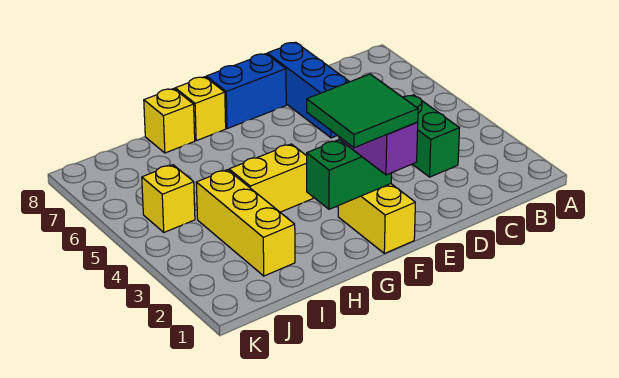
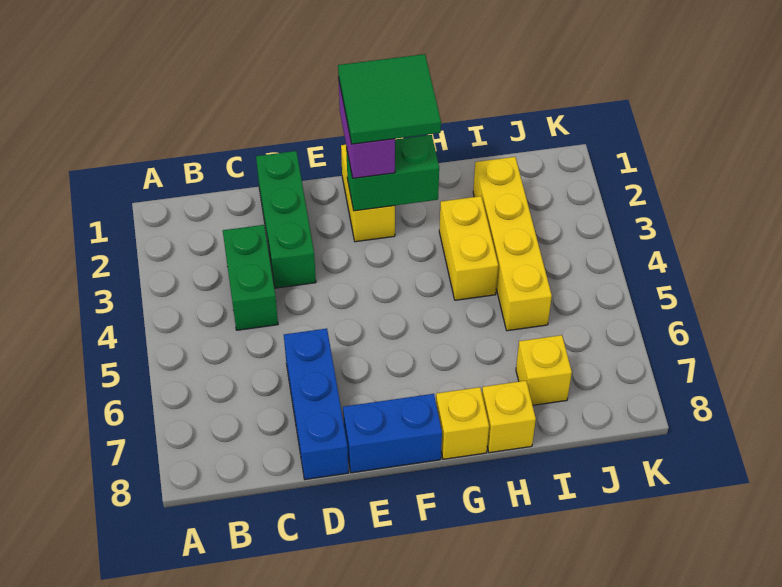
none -> green brick D1:D3 level 1
yellow brick G4:H4 level 1 -> yellow brick H3:H4 level 1
yellow brick I2:I4 level 1 -> yellow brick I2:I5 level 1
yellow brick J5 level 1 -> yellow brick I7 level 1

